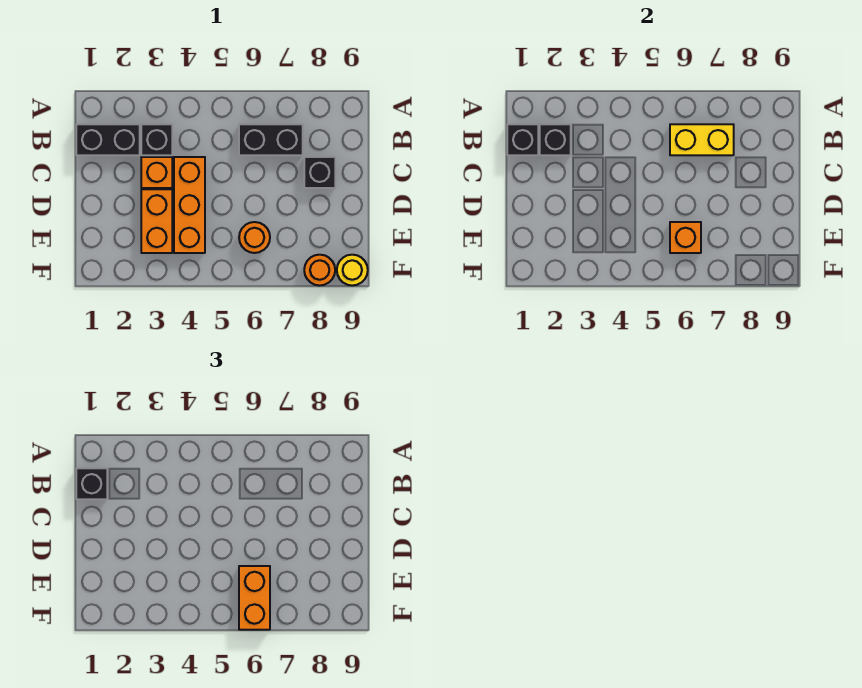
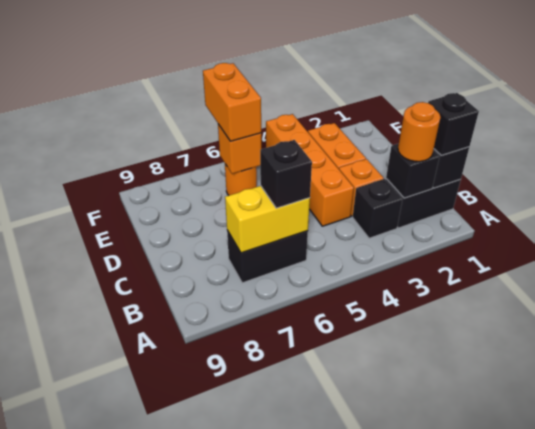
orange brick C4:E4 level 1 -> orange brick C4:F4 level 1
black brick C8 level 1 -> black brick B6 level 3
orange round brick F8 level 1 -> orange round brick B2 level 3
yellow round brick F9 level 1 -> none

